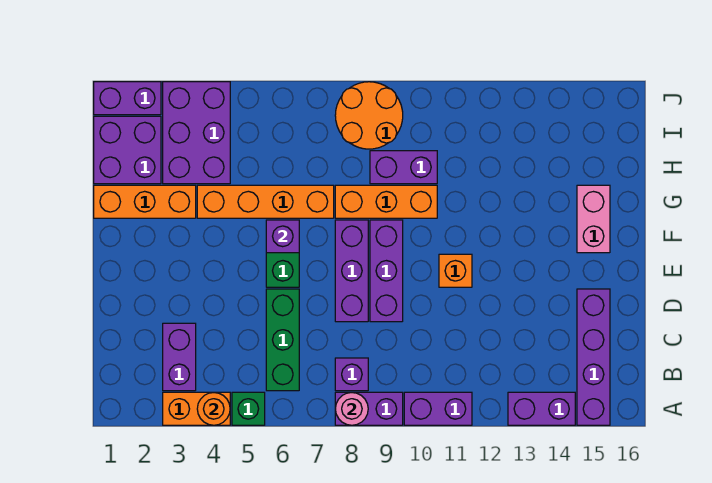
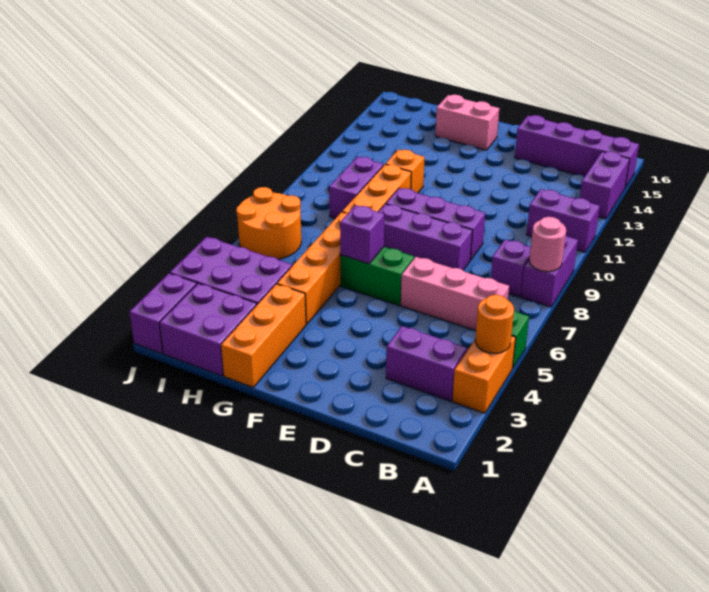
purple brick A10:A11 level 1 -> purple brick A11:B11 level 1
green brick B6:D6 level 1 -> pink brick B6:D6 level 1
orange brick E11 level 1 -> orange brick G11 level 1
orange round brick I8:J9 level 1 -> orange round brick I6:J7 level 1

